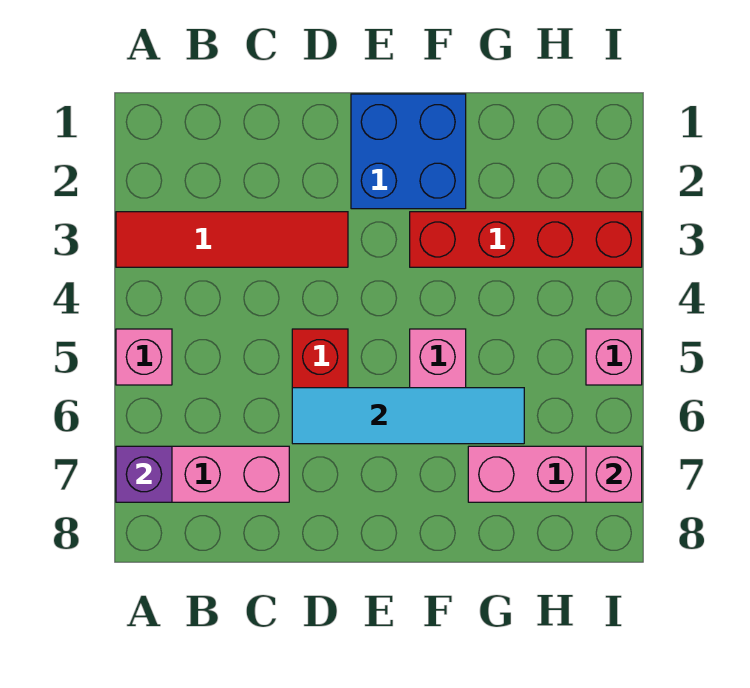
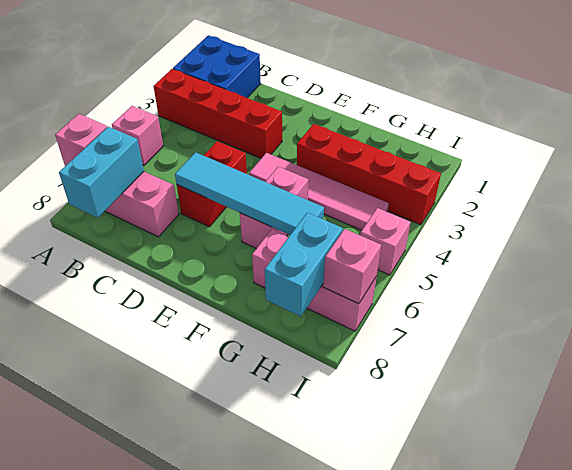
red tile A3:D3 level 1 -> red brick A3:D3 level 1
purple brick A7 level 2 -> pink brick A7 level 2
none -> cyan brick B7:B8 level 2
blue brick E1:F2 level 1 -> blue brick A1:B2 level 1
none -> pink tile E4:H4 level 1
none -> cyan brick H7:H8 level 2

